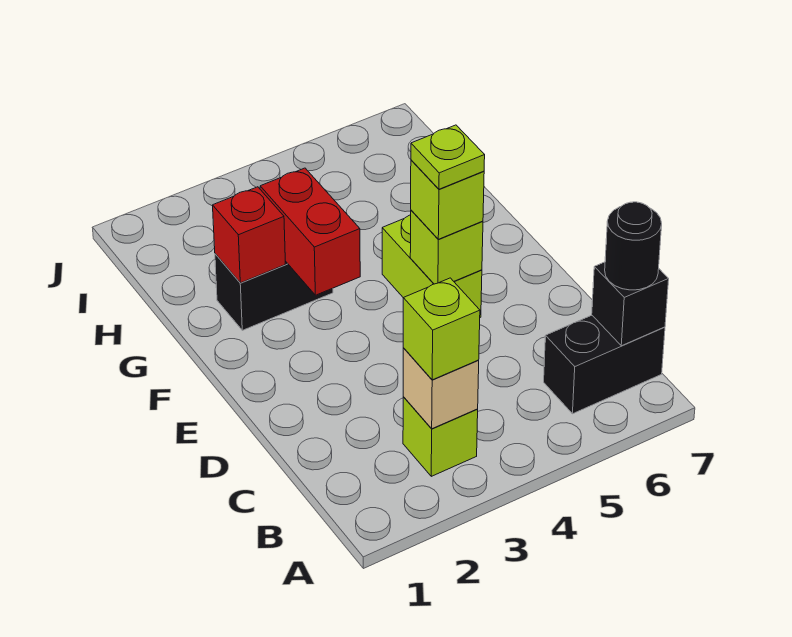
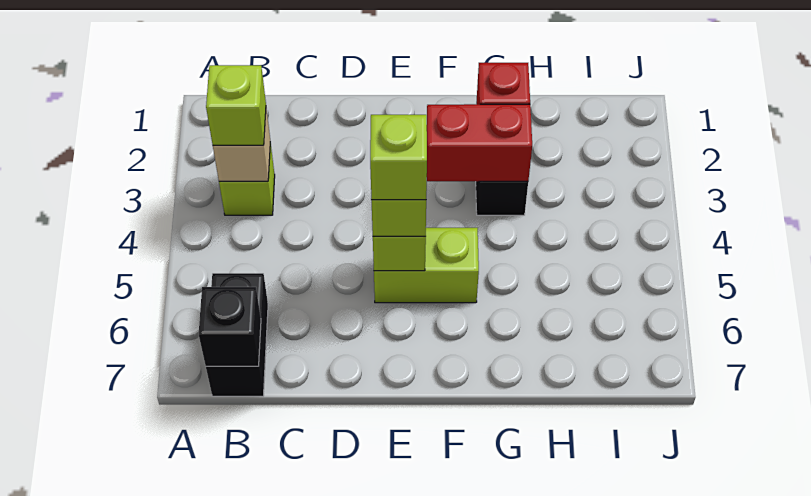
black round brick B7 level 3 -> none
lime plate E5 level 4 -> lime brick E5 level 4

